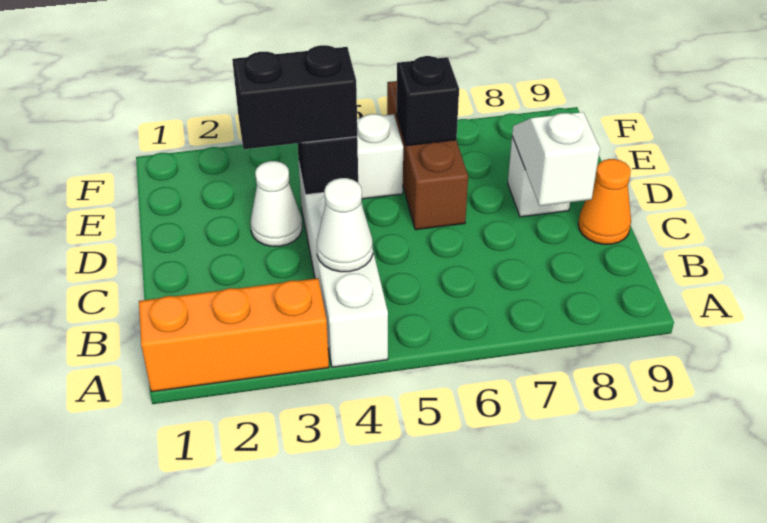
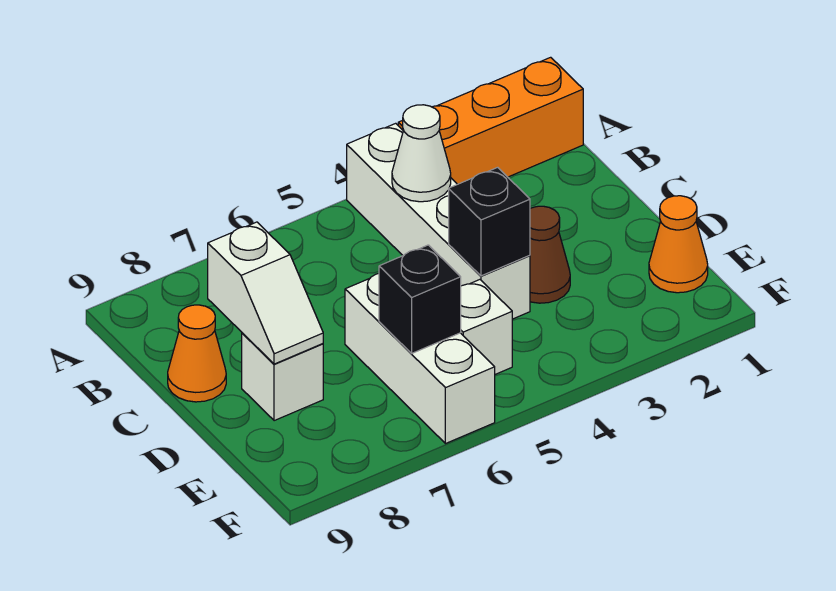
white cone D3 level 1 -> brown cone D3 level 1
black brick D3:D4 level 3 -> none
brown brick D6:F6 level 1 -> white brick D6:F6 level 1
none -> orange cone E1 level 1

